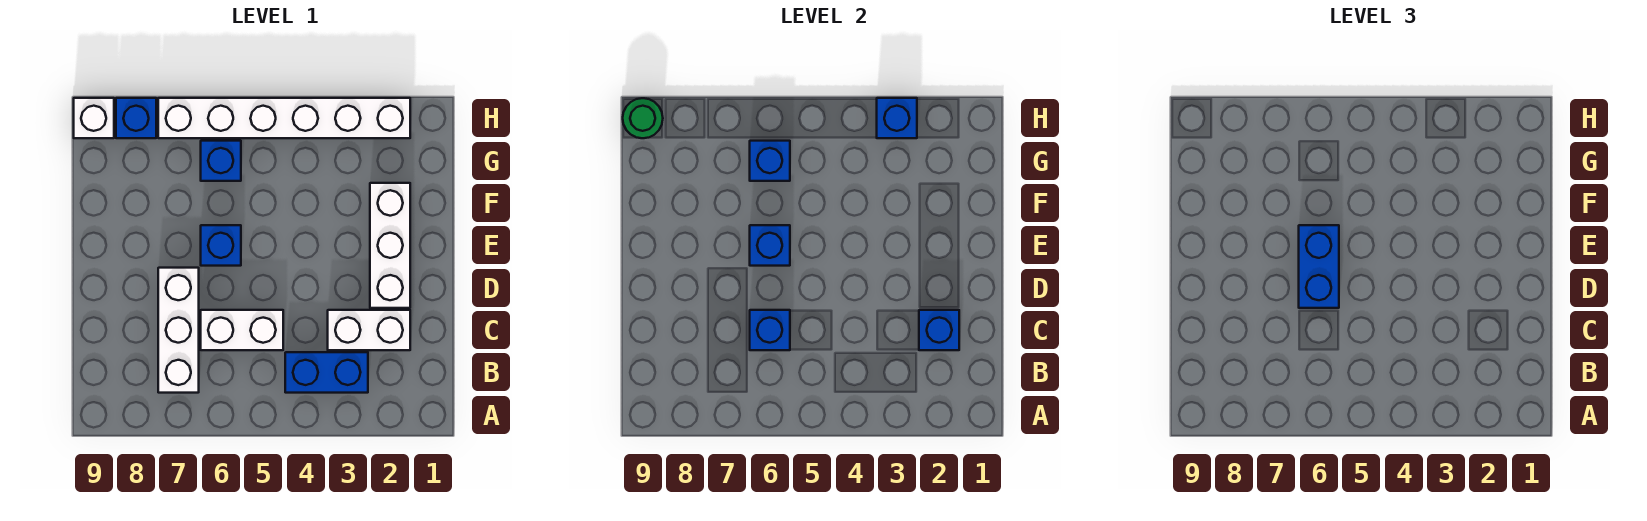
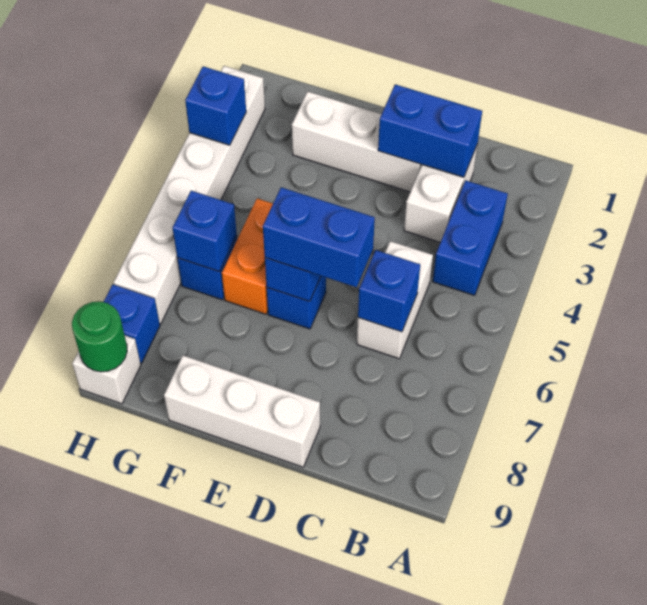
white brick B7:D7 level 1 -> white brick D9:F9 level 1
blue brick C2 level 2 -> blue brick C2:D2 level 2
none -> orange brick F5:F6 level 1

